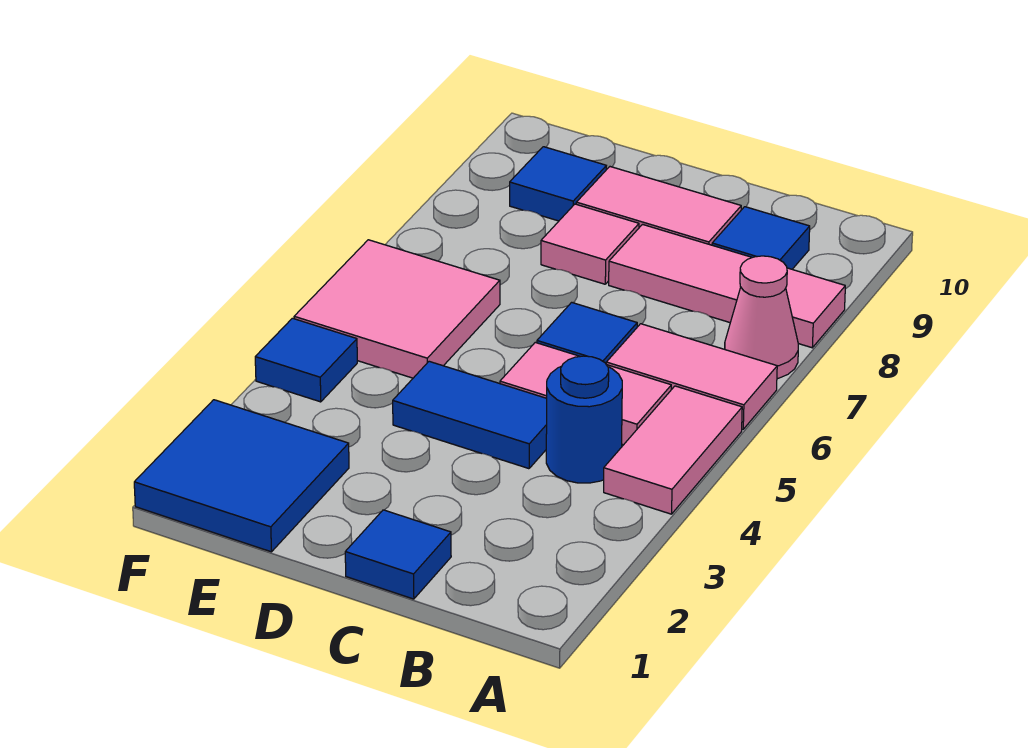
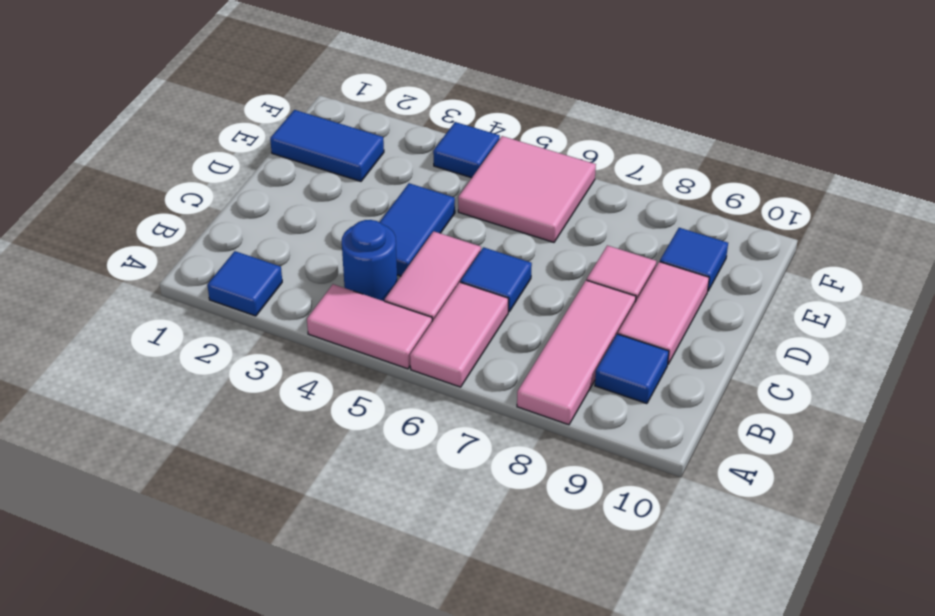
pink cone A7 level 1 -> none
blue tile C1 level 1 -> blue tile A2 level 1
blue tile E1:F2 level 1 -> blue tile E1:E2 level 1

